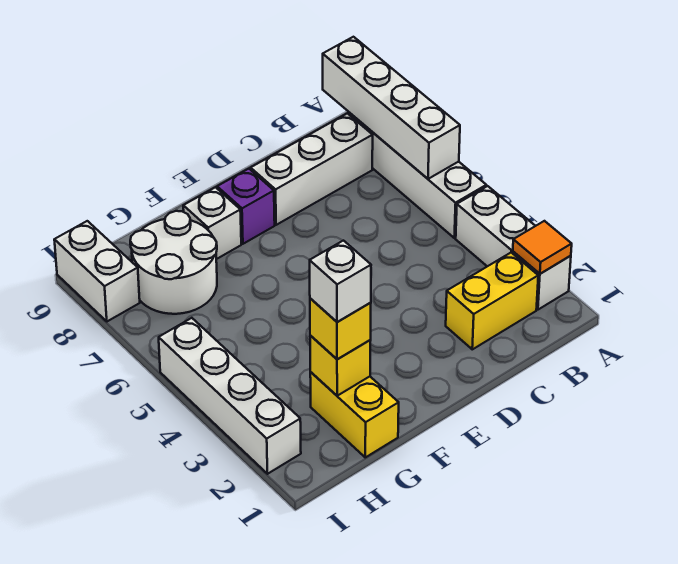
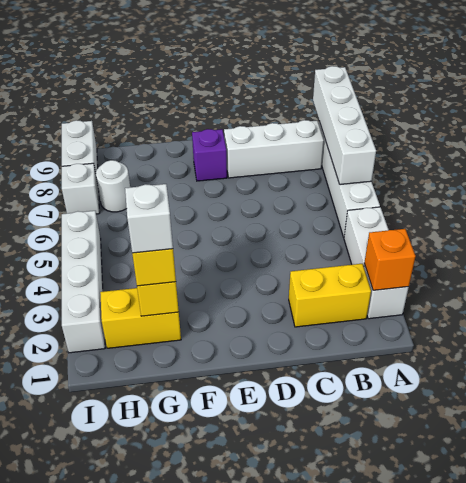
orange tile A2 level 2 -> orange brick A2 level 2
white brick F8 level 1 -> white brick I7 level 1
yellow brick G1:G2 level 1 -> yellow brick G2:H2 level 1
white round brick G7:H8 level 1 -> white round brick H7 level 1

